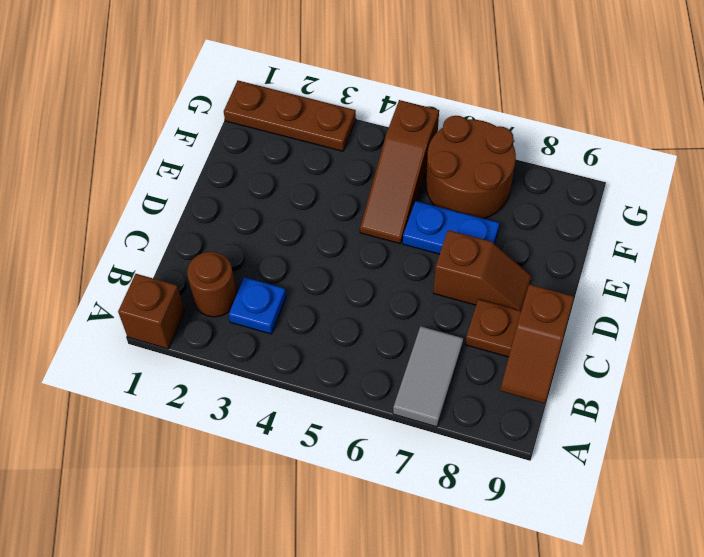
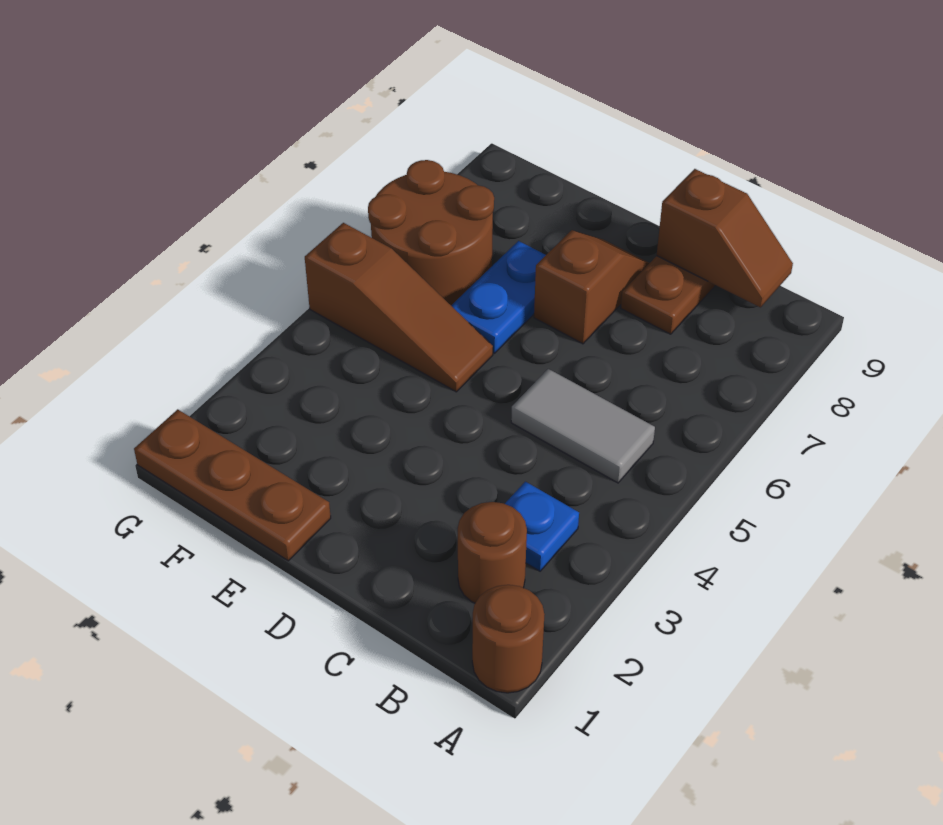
brown brick A1 level 1 -> brown round brick A1 level 1
grey tile A7:B7 level 1 -> grey tile B5:C5 level 1
brown plate G1:G3 level 1 -> brown plate E1:G1 level 1

